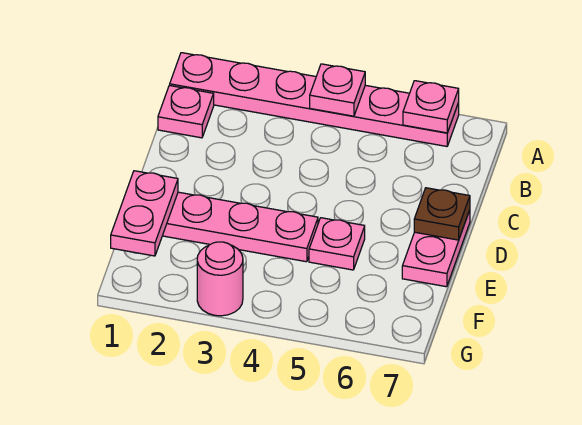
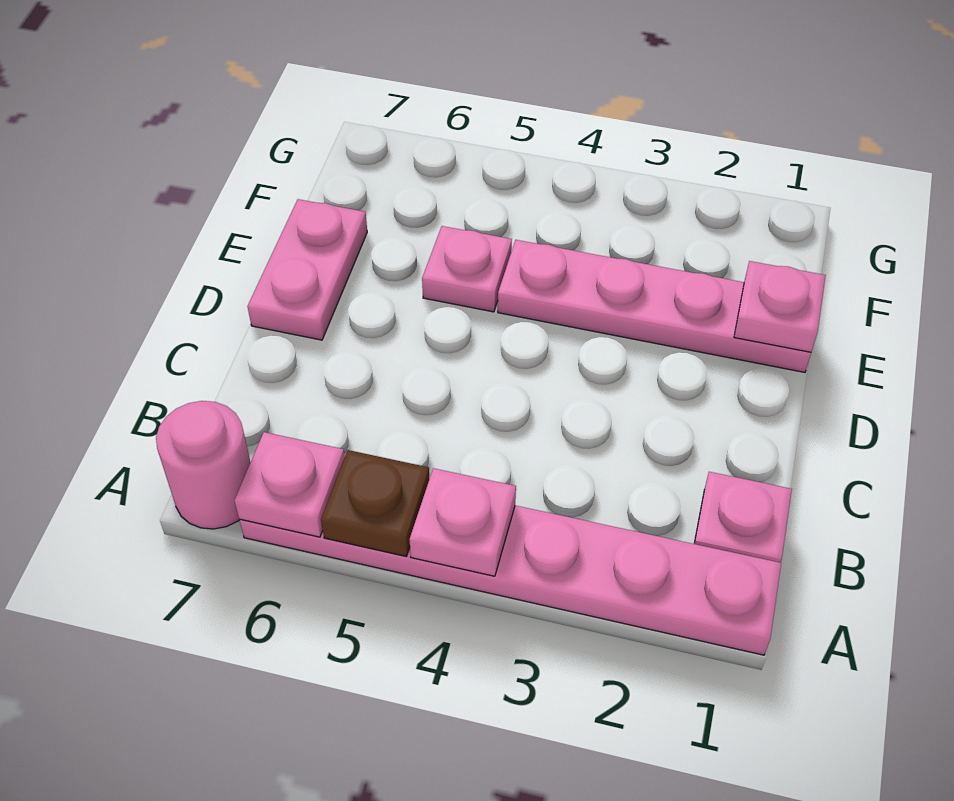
brown plate D7 level 2 -> brown plate A5 level 2
pink plate E1:F1 level 2 -> pink plate E1 level 2
pink round brick G3 level 1 -> pink round brick A7 level 1

